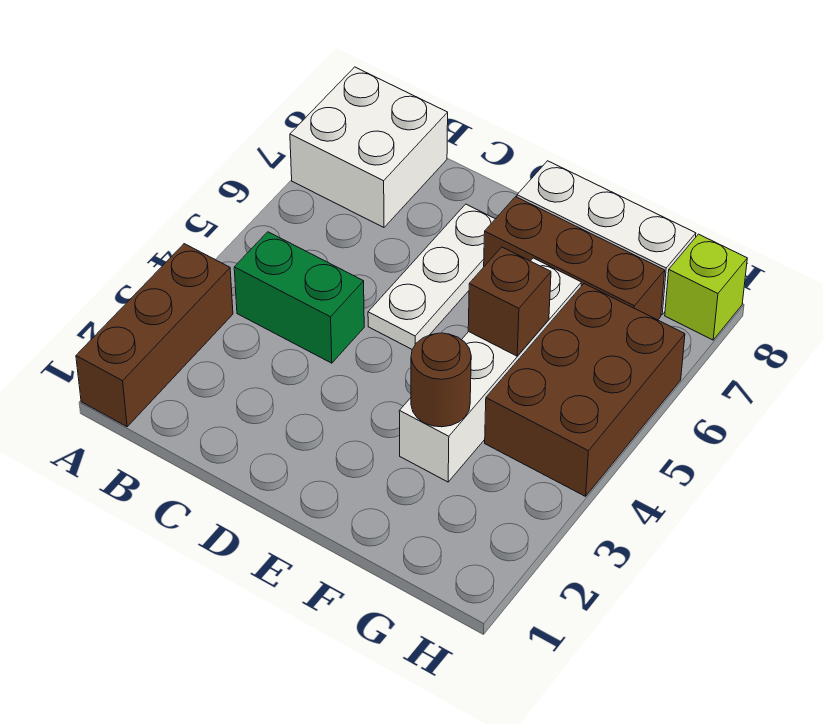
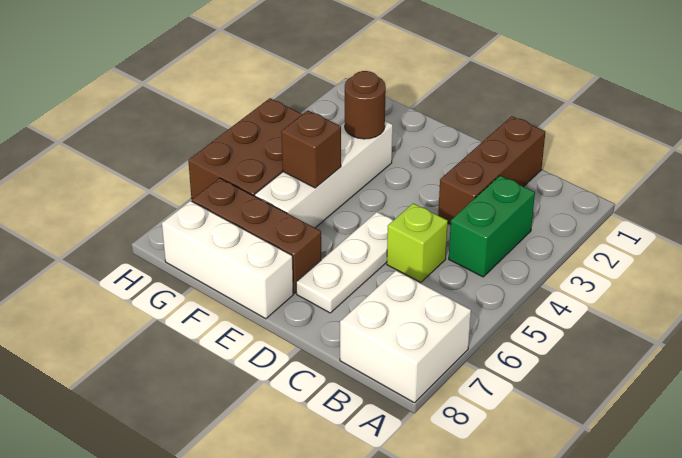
brown brick A1:A3 level 1 -> brown brick C1:C3 level 1
green brick B4:C4 level 1 -> green brick B3:B4 level 1
lime brick H8 level 1 -> lime brick C5 level 1

